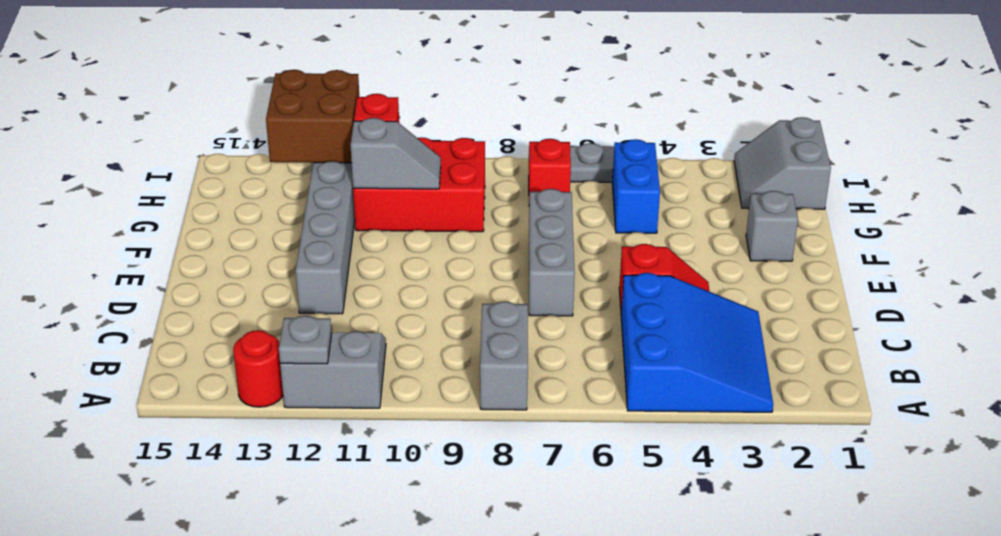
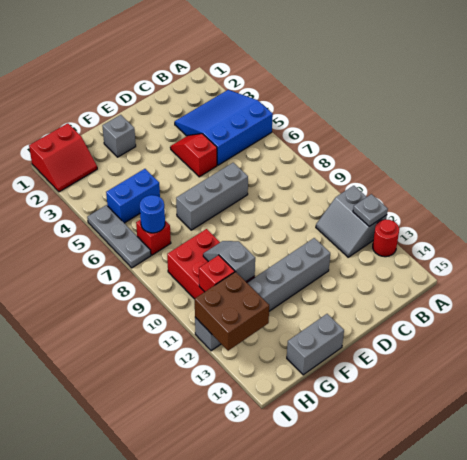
grey brick A8:B8 level 1 -> grey brick F15:G15 level 1
grey slope H1:I2 level 1 top 1 -> red slope H1:I2 level 1 top 1
none -> blue round brick H7 level 2

